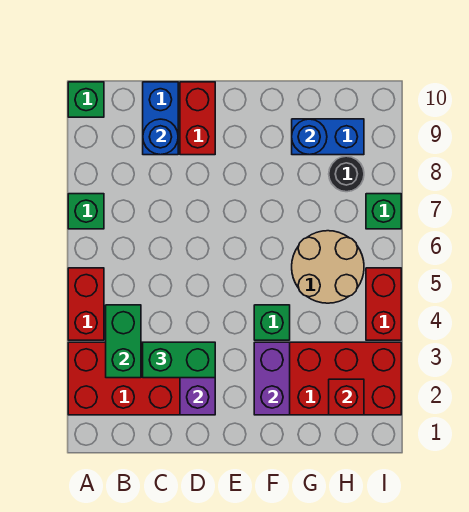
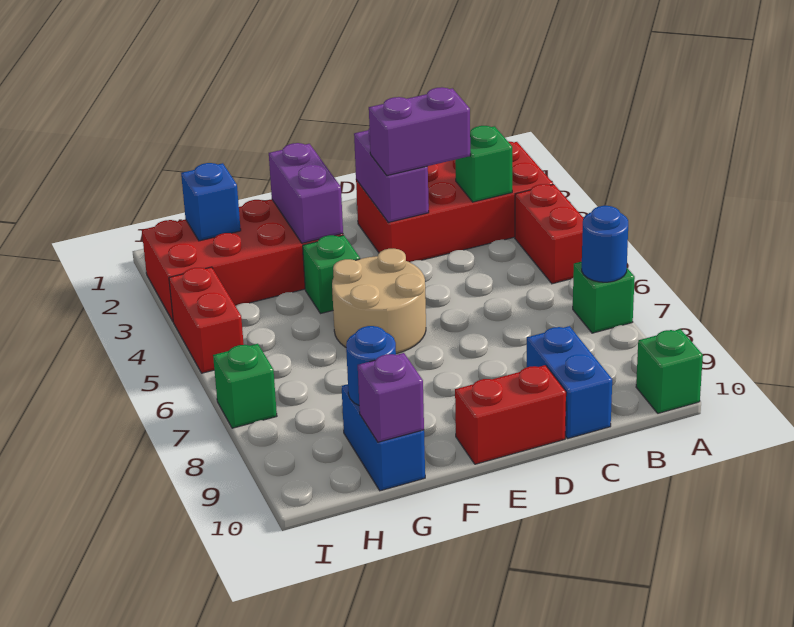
green brick B3:B4 level 2 -> green brick B3 level 2
green brick C3:D3 level 3 -> purple brick C3:D3 level 3
blue round brick C9 level 2 -> blue round brick A7 level 2
red brick D9:D10 level 1 -> red brick D10:E10 level 1
tan round brick G5:H6 level 1 -> tan round brick E5:F6 level 1
blue brick G9:H9 level 1 -> blue brick G9:G10 level 1
none -> purple brick G10 level 2
red brick H2 level 2 -> blue brick H2 level 2
black round brick H8 level 1 -> none

